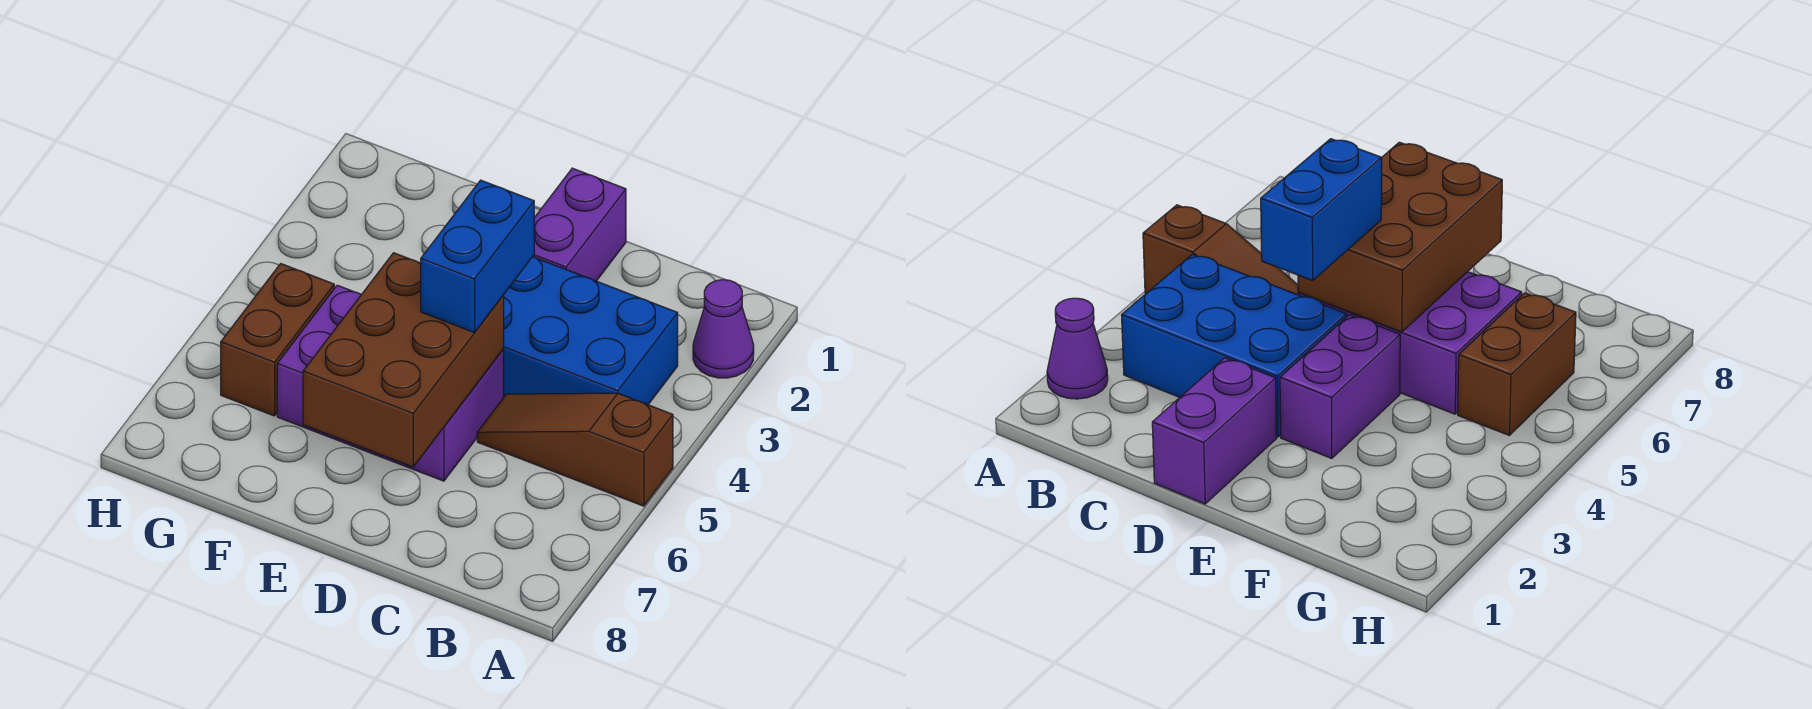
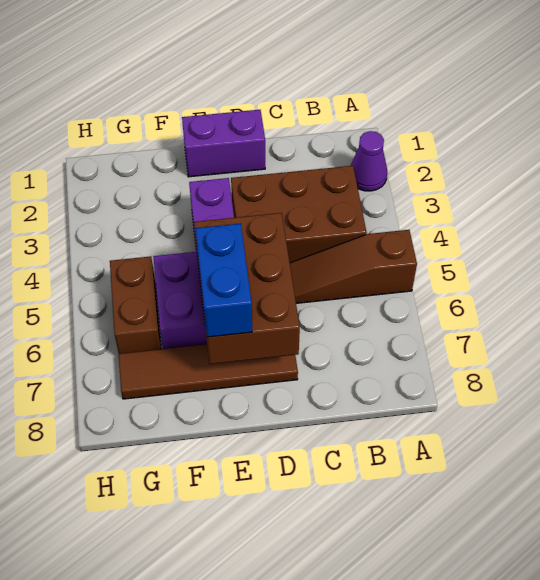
blue brick B3:D4 level 1 -> brown brick B3:D4 level 1
purple brick D1:D2 level 1 -> purple brick D1:E1 level 1
blue brick D4:D5 level 3 -> blue brick E6:E7 level 3
none -> brown tile D7:G7 level 1

